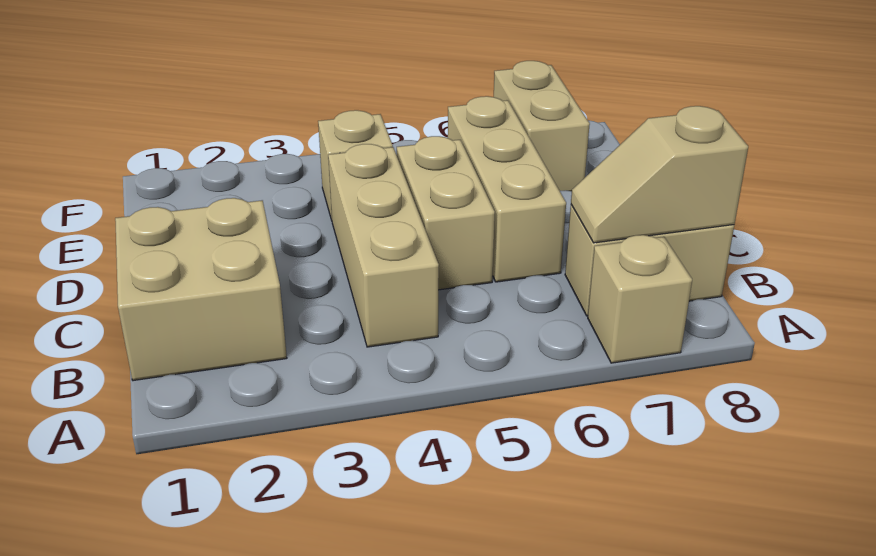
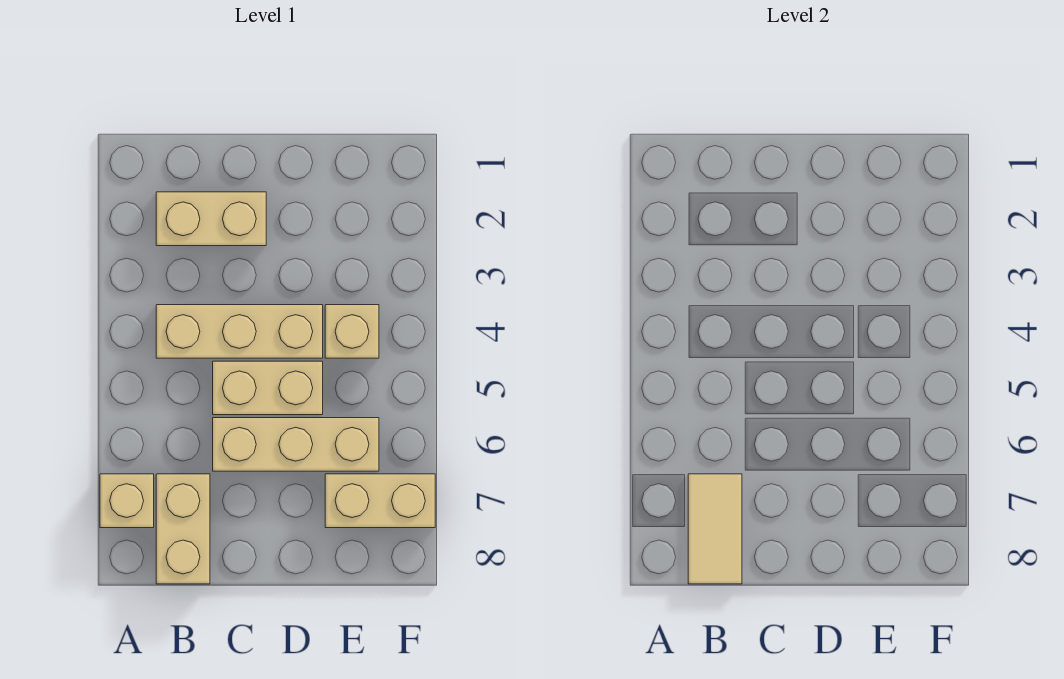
tan brick B1:C2 level 1 -> tan brick B2:C2 level 1
tan slope B7:B8 level 2 top 8 -> tan tile B7:B8 level 2

